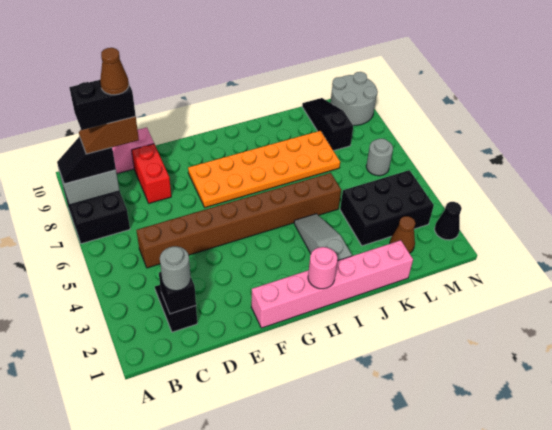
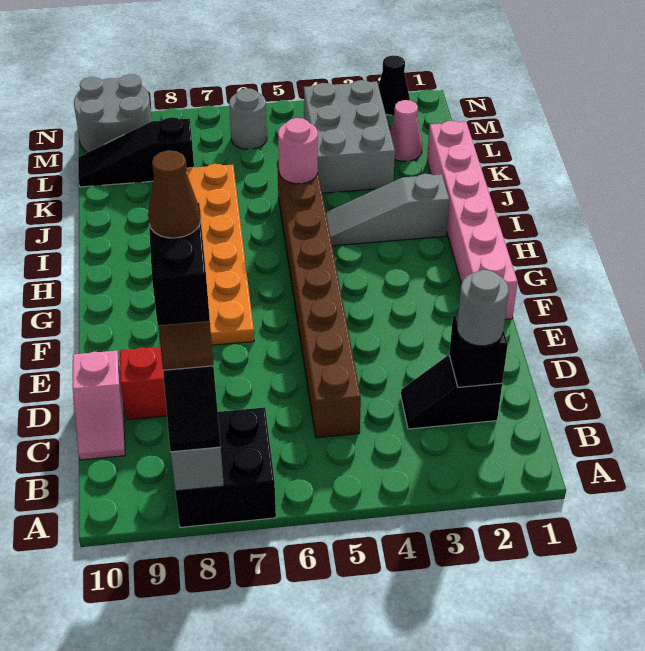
pink round brick H1 level 2 -> pink round brick J5 level 2
black brick K3:M4 level 1 -> grey brick K3:M4 level 1
brown cone L2 level 1 -> pink cone L2 level 1

